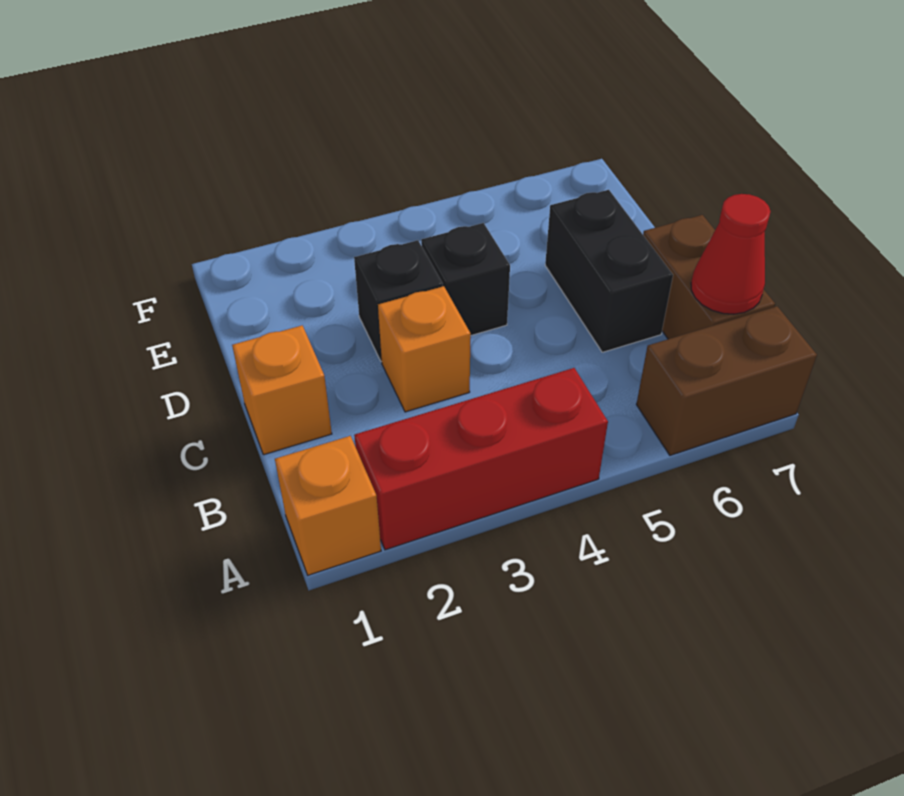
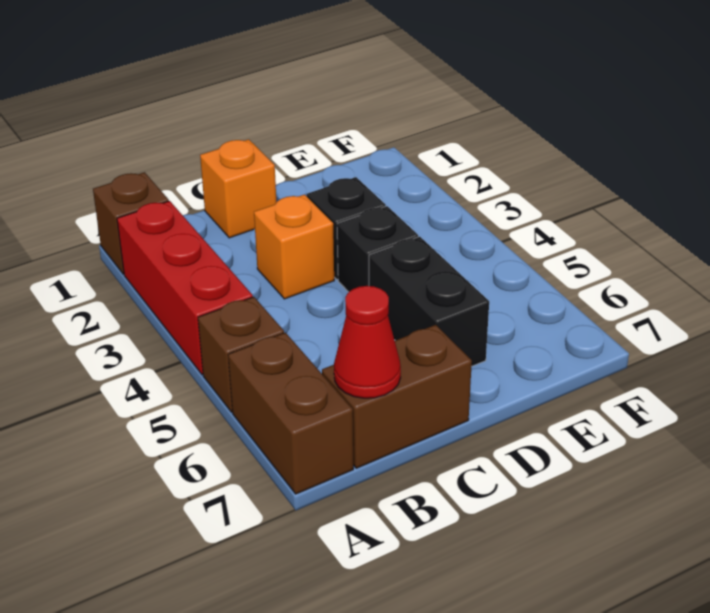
orange brick A1 level 1 -> brown brick A1 level 1
none -> brown brick A5 level 1
black brick C6:D6 level 1 -> black brick D5:D6 level 1

